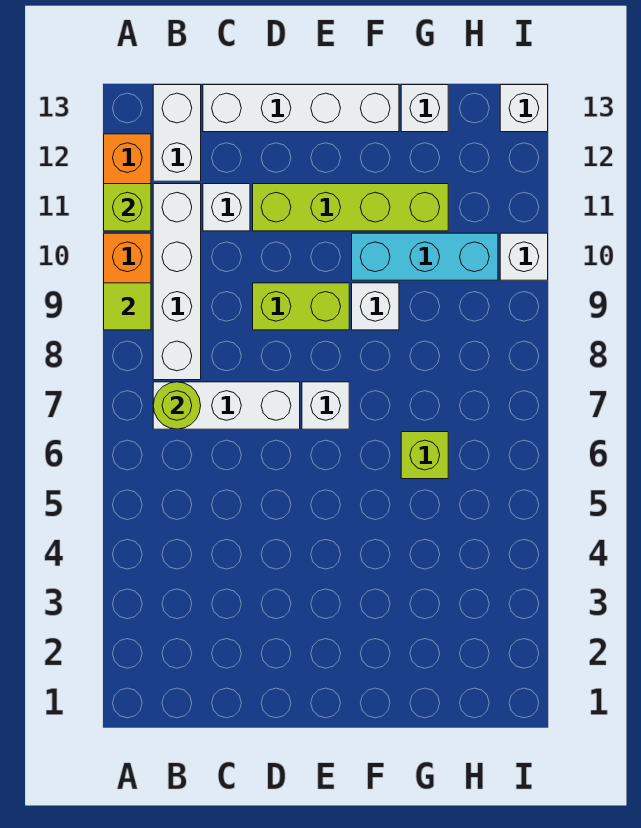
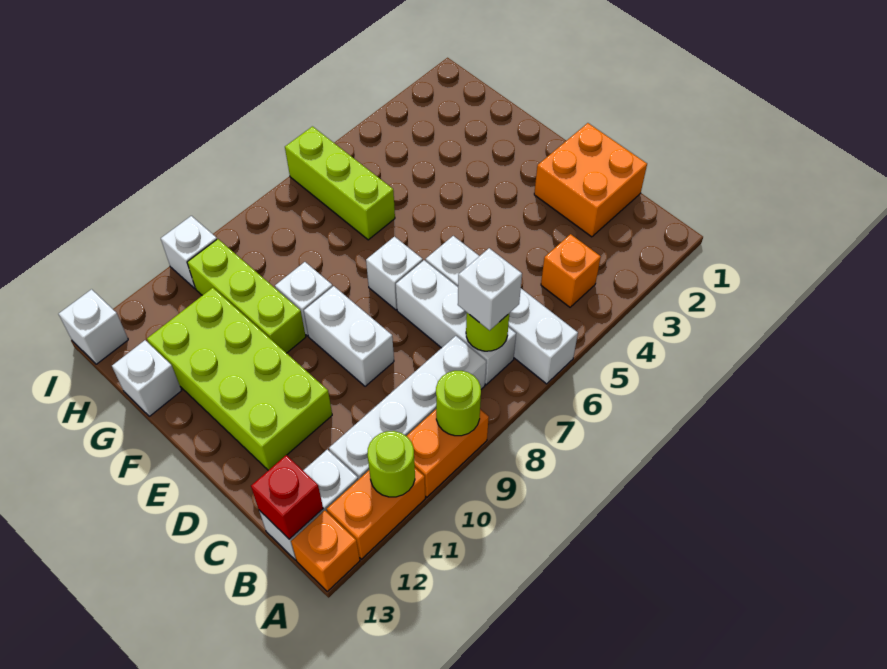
lime tile A9 level 2 -> lime round brick A9 level 2
lime brick A11 level 2 -> lime round brick A11 level 2
none -> orange brick A13 level 1
none -> orange brick B4 level 1
none -> red brick B13 level 2
none -> orange brick C1:D2 level 1
white brick C11 level 1 -> white brick B7 level 3
white brick C13:F13 level 1 -> white brick A6:D6 level 1
lime brick D9:E9 level 1 -> white brick D9:E9 level 1
lime brick D11:G11 level 1 -> lime brick D11:G12 level 1
cyan brick F10:H10 level 1 -> lime brick F10:H10 level 1
lime brick G6 level 1 -> lime brick G6:I6 level 1

